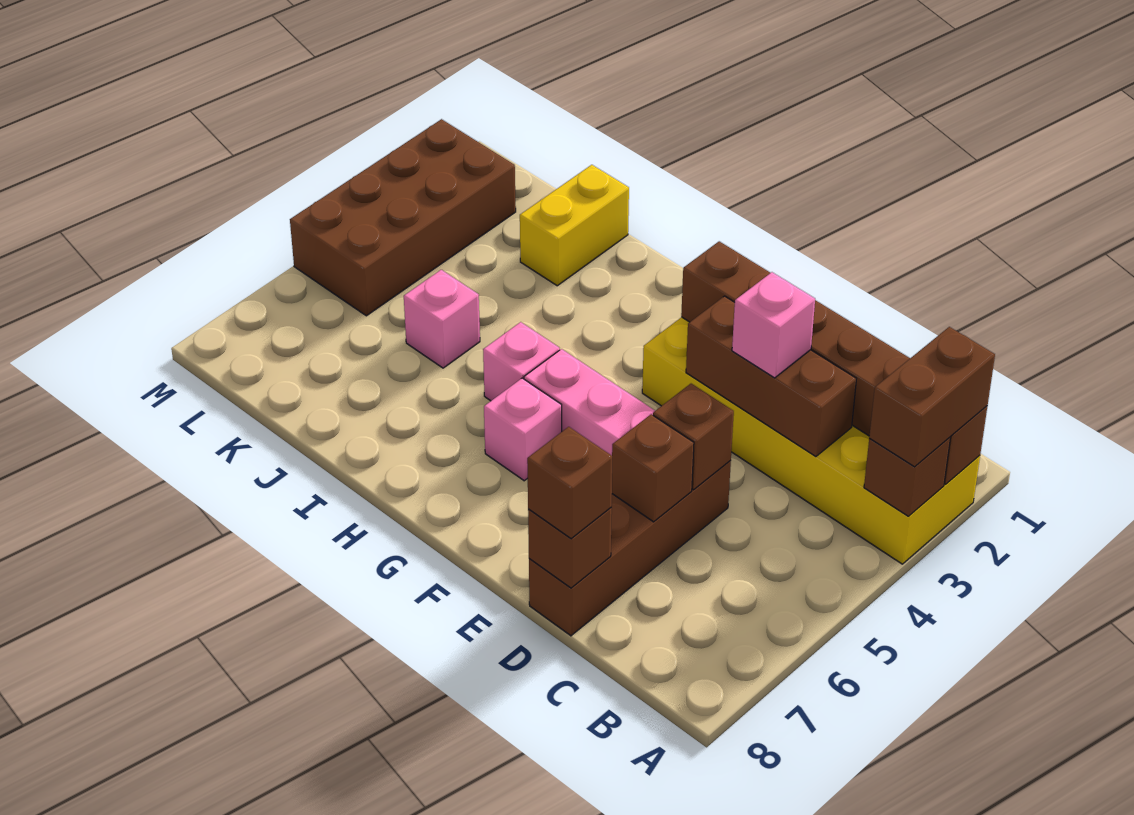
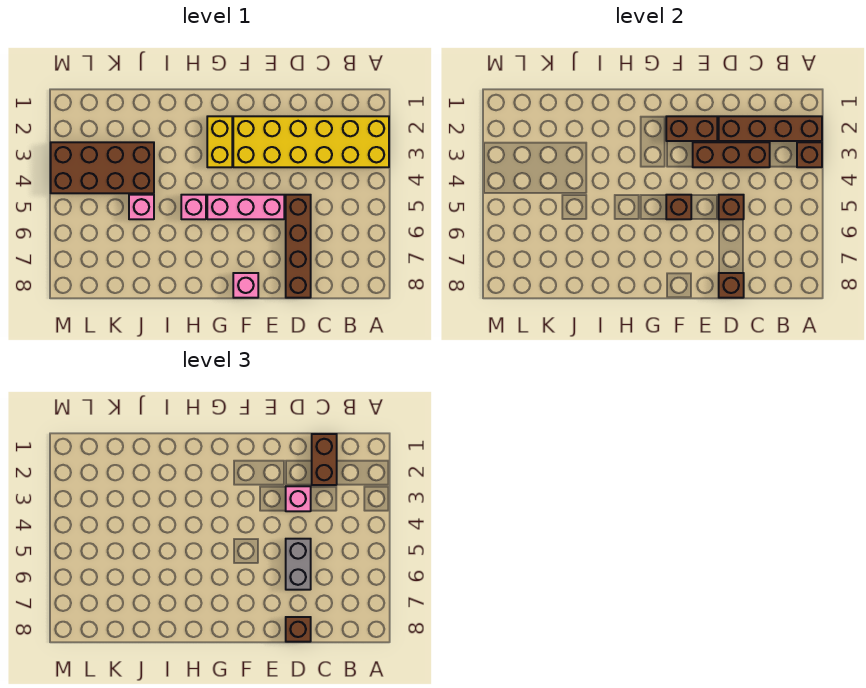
brown brick A2:A3 level 3 -> brown brick C1:C2 level 3
none -> grey brick D5:D6 level 3
brown brick D6 level 2 -> brown brick F5 level 2
pink brick G6 level 1 -> pink brick F8 level 1
yellow brick J1:J2 level 1 -> yellow brick G2:G3 level 1
brown brick L2:M5 level 1 -> brown brick J3:M4 level 1

